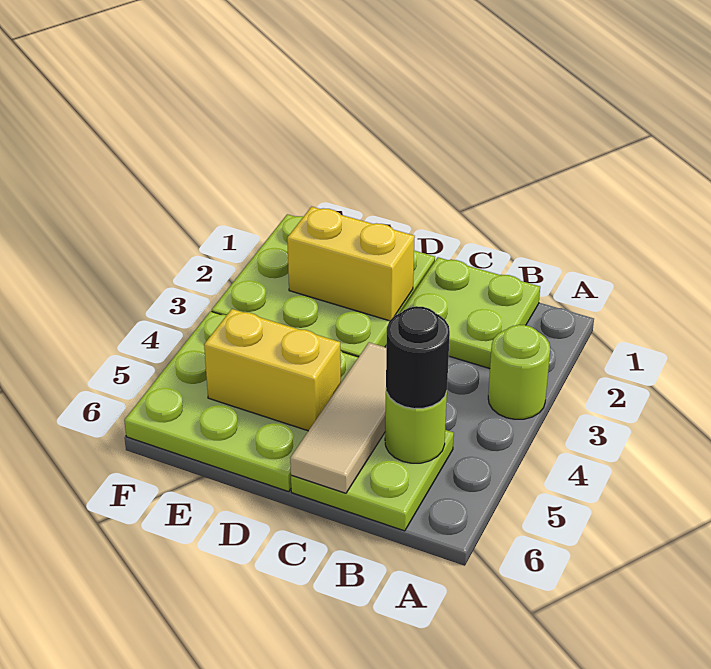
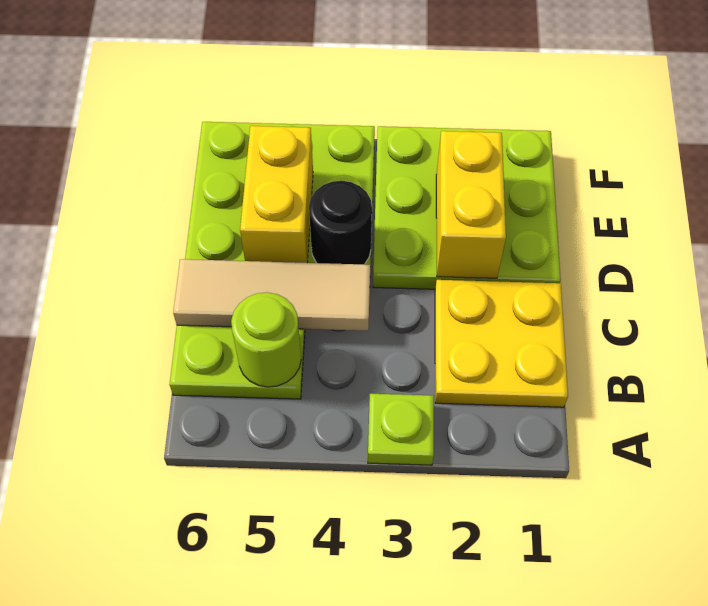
lime round brick A3 level 1 -> lime plate A3 level 1
lime plate B1:C2 level 1 -> yellow plate B1:C2 level 1
black round brick B5 level 3 -> black round brick D4 level 2

